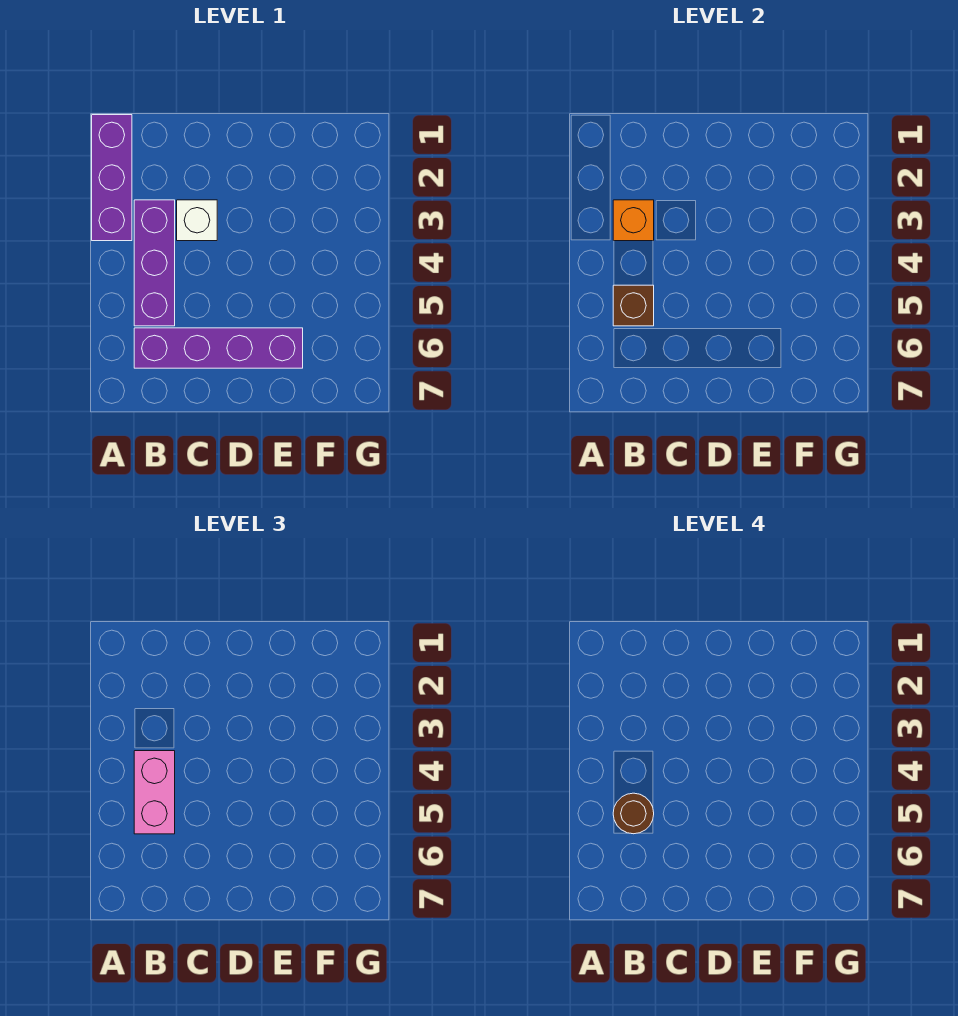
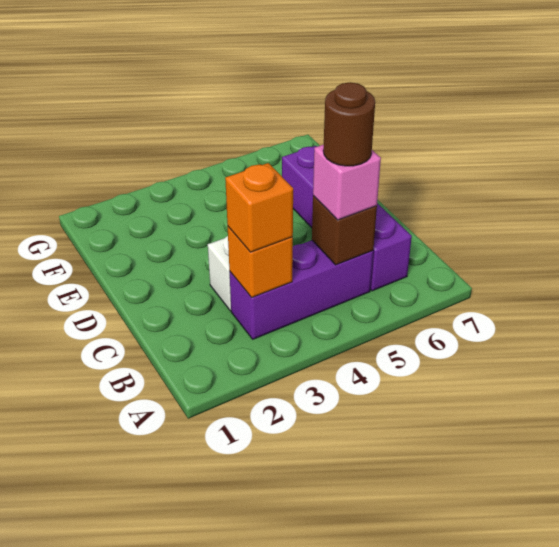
purple brick A1:A3 level 1 -> none
none -> orange brick B3 level 3
pink brick B4:B5 level 3 -> pink brick B5 level 3

